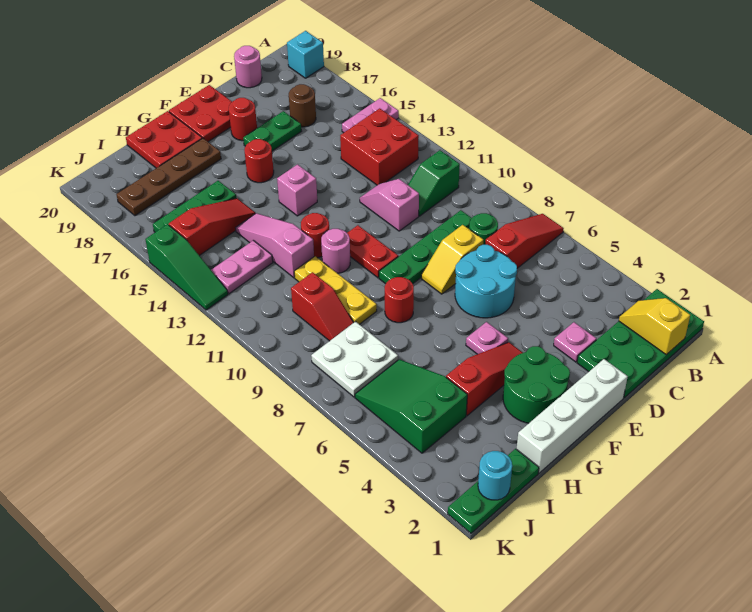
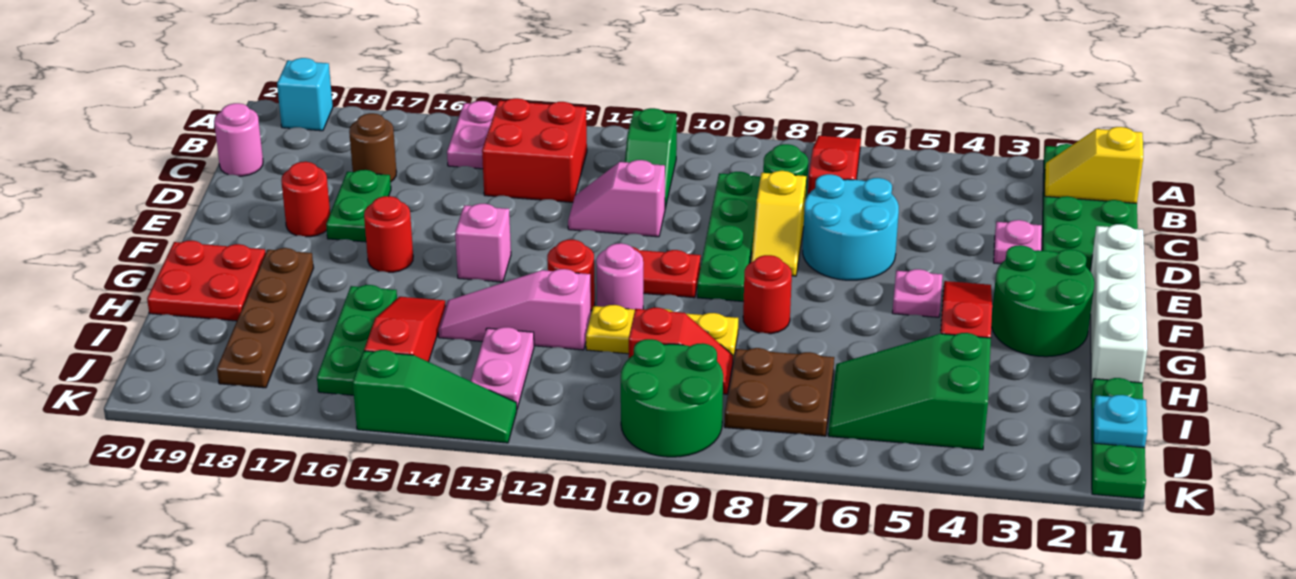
red plate E19:F20 level 1 -> none
white plate I7:J8 level 1 -> brown plate I7:J8 level 1
cyan round brick J1 level 2 -> cyan plate J1 level 2
none -> green round brick J9:K10 level 1

